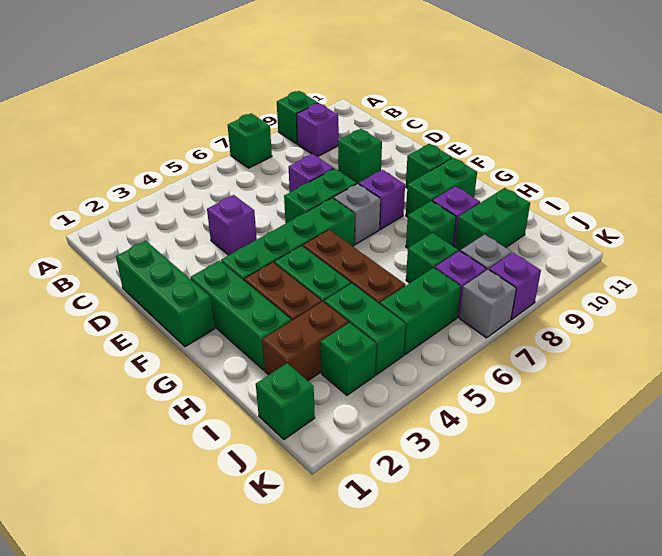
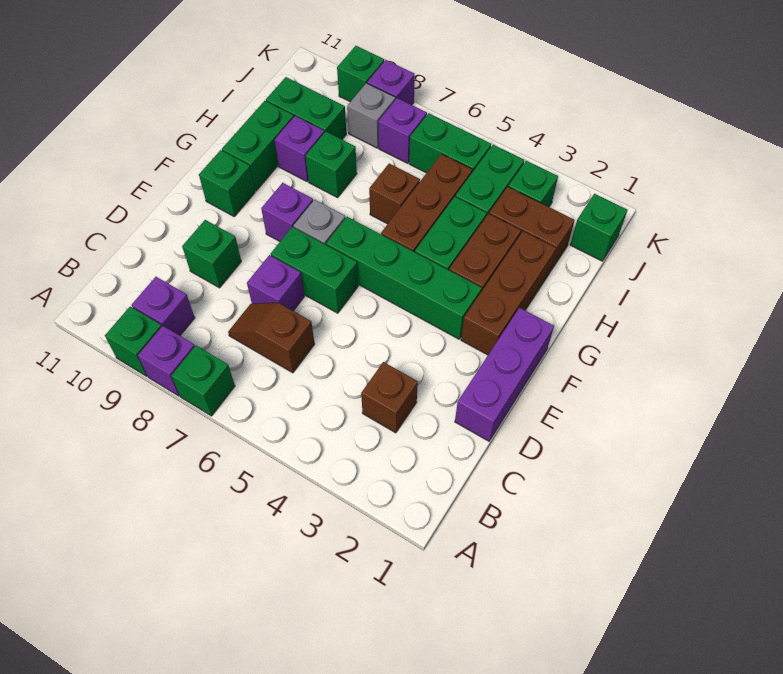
none -> brown brick C3 level 1
none -> brown slope C6:C7 level 1 top 6
green brick D1:F1 level 1 -> purple brick D1:F1 level 1
purple brick D4 level 1 -> purple brick A8 level 1
green brick F2:H2 level 1 -> brown brick F2:H2 level 1
green brick G9:G10 level 1 -> green brick G10:H10 level 1
none -> brown brick H6 level 1
green brick I7 level 1 -> green brick K9 level 1
grey brick K7 level 1 -> none

